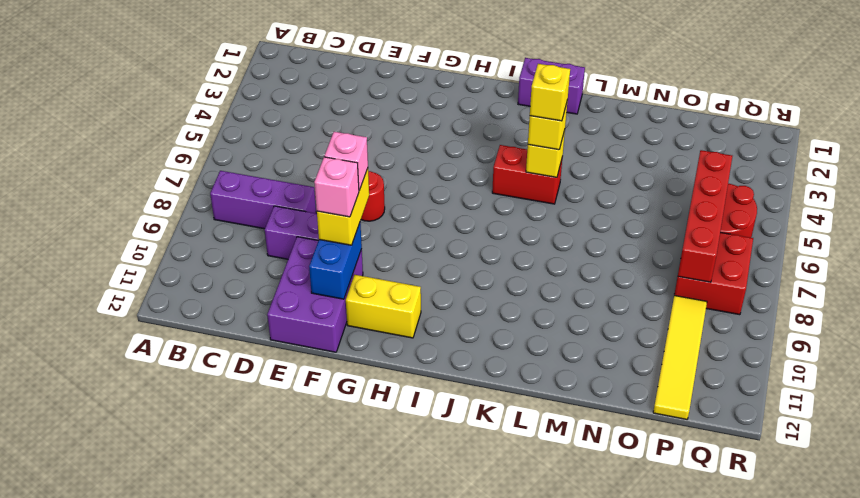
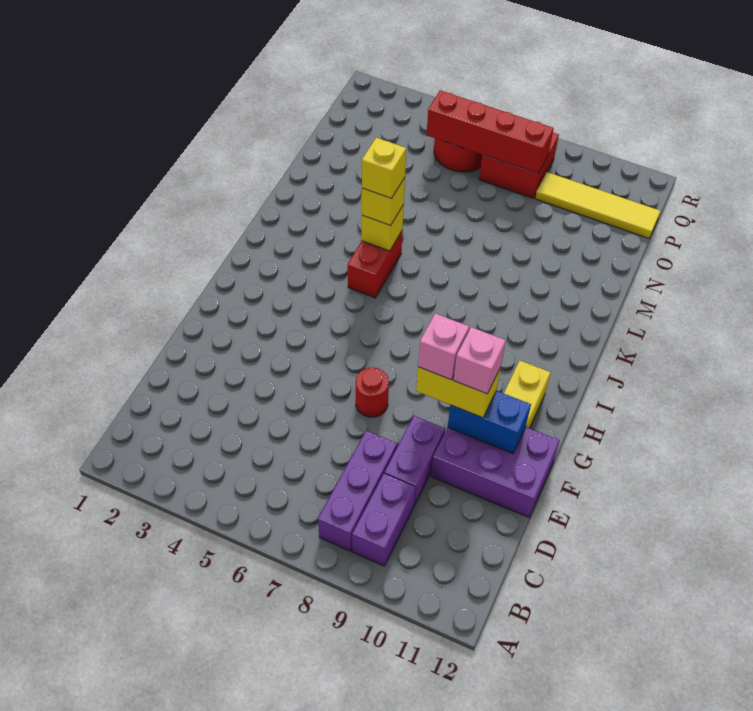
purple brick J1:K1 level 1 -> purple brick B9:C9 level 1

